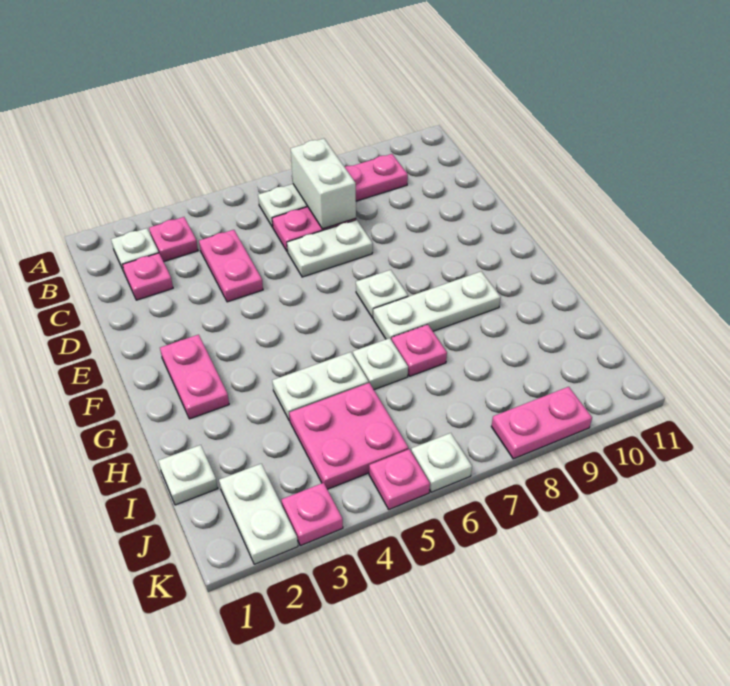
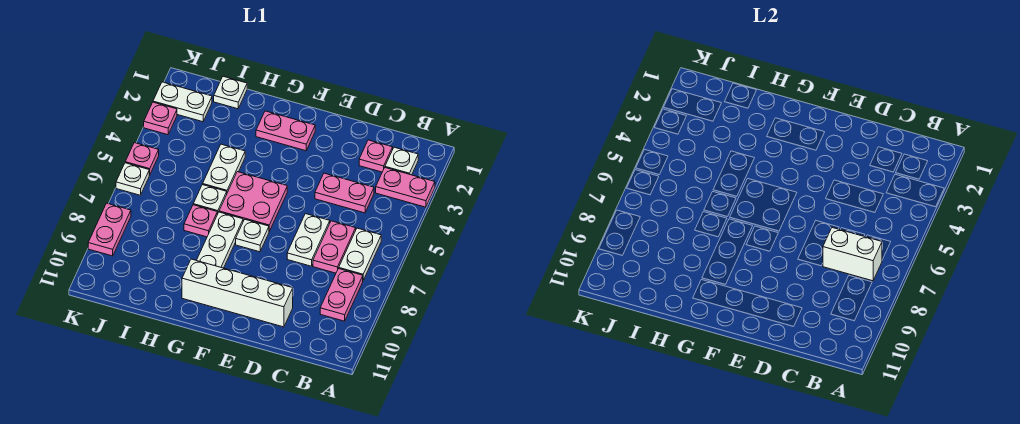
pink plate B3 level 1 -> pink plate A3:B3 level 1
none -> white brick D10:G10 level 1
pink plate I4:J5 level 1 -> pink plate F5:G6 level 1

